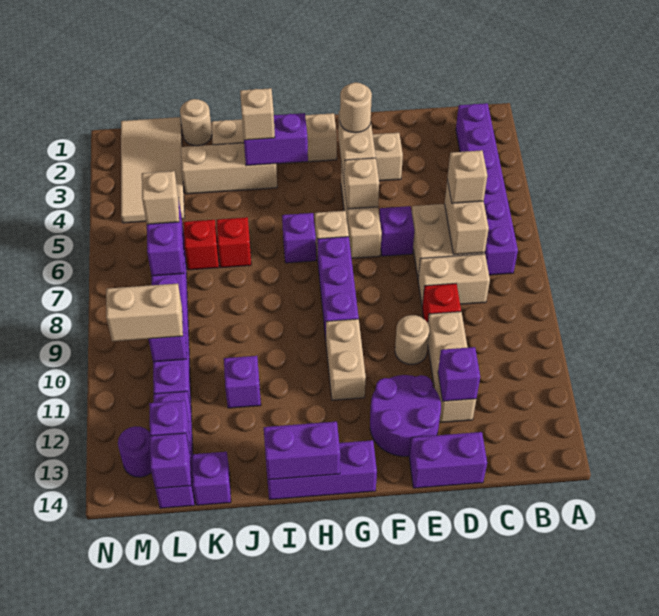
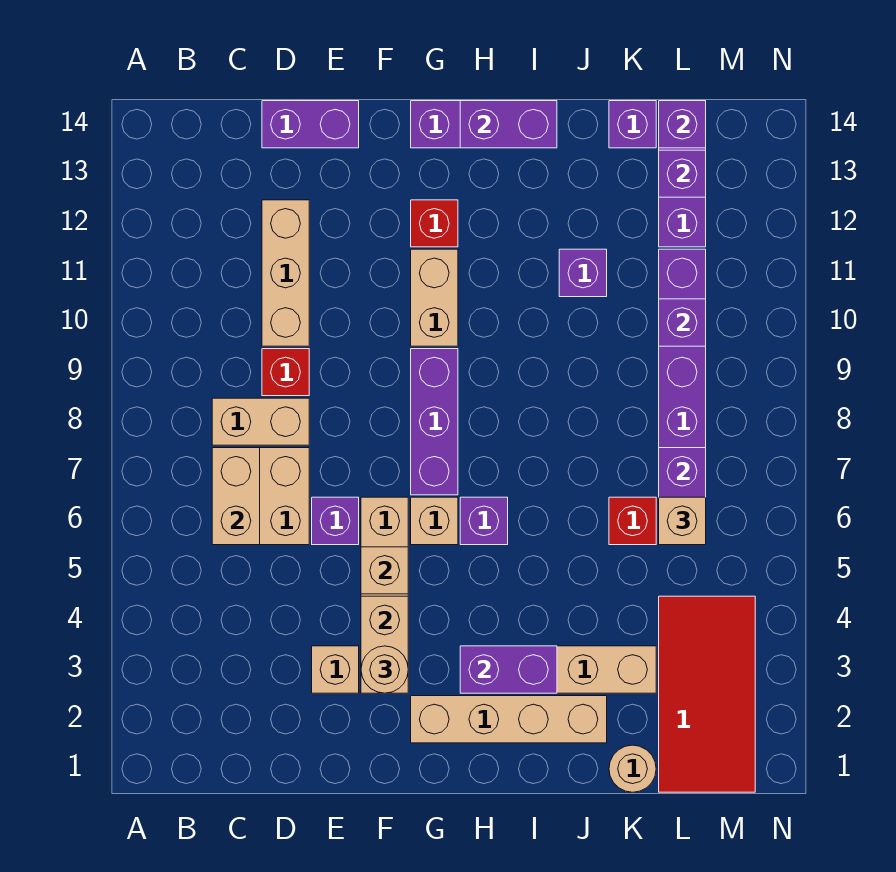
purple brick B2:B7 level 1 -> none
tan brick C6 level 3 -> none
purple brick D12 level 2 -> none
tan round brick E10 level 1 -> none
purple round brick E12:F13 level 1 -> none
tan brick I3 level 3 -> none
red brick J6 level 1 -> red brick G12 level 1
tan tile L1:M4 level 1 -> red tile L1:M4 level 1
tan brick L10:M10 level 3 -> none
purple round brick M13 level 1 -> none

